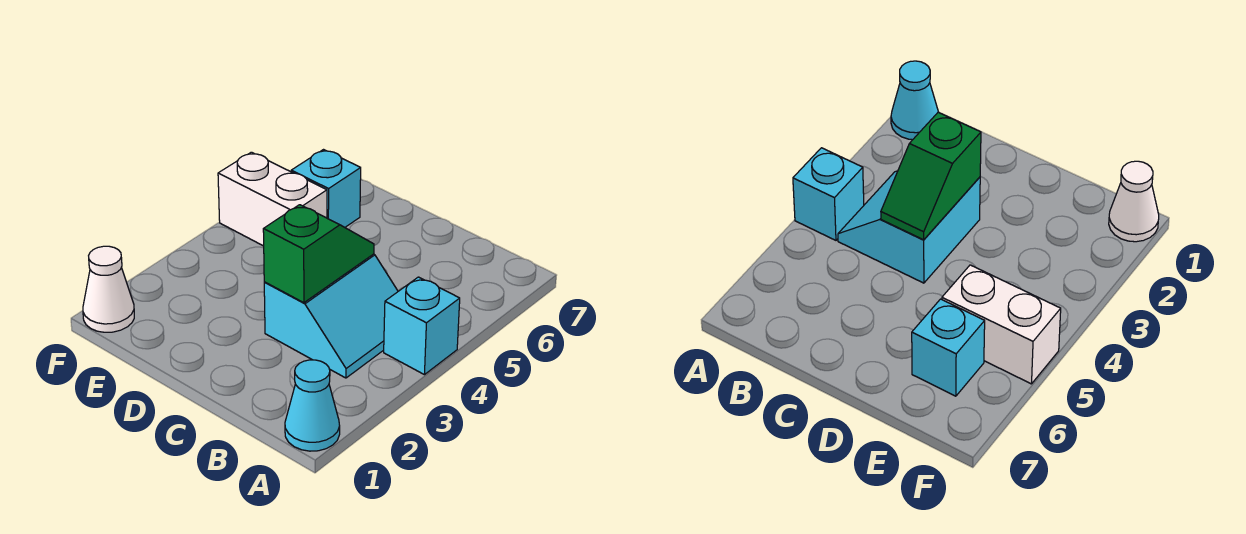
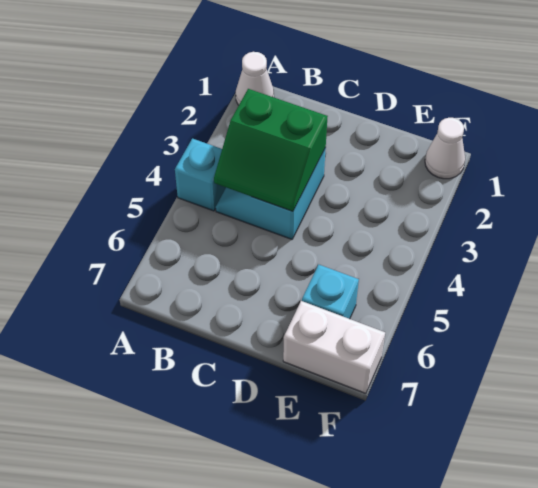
cyan cone A1 level 1 -> white cone A1 level 1
green slope C3:C4 level 2 top 3 -> green slope B3:C4 level 2 top 3
white brick E5:F5 level 1 -> white brick E7:F7 level 1

